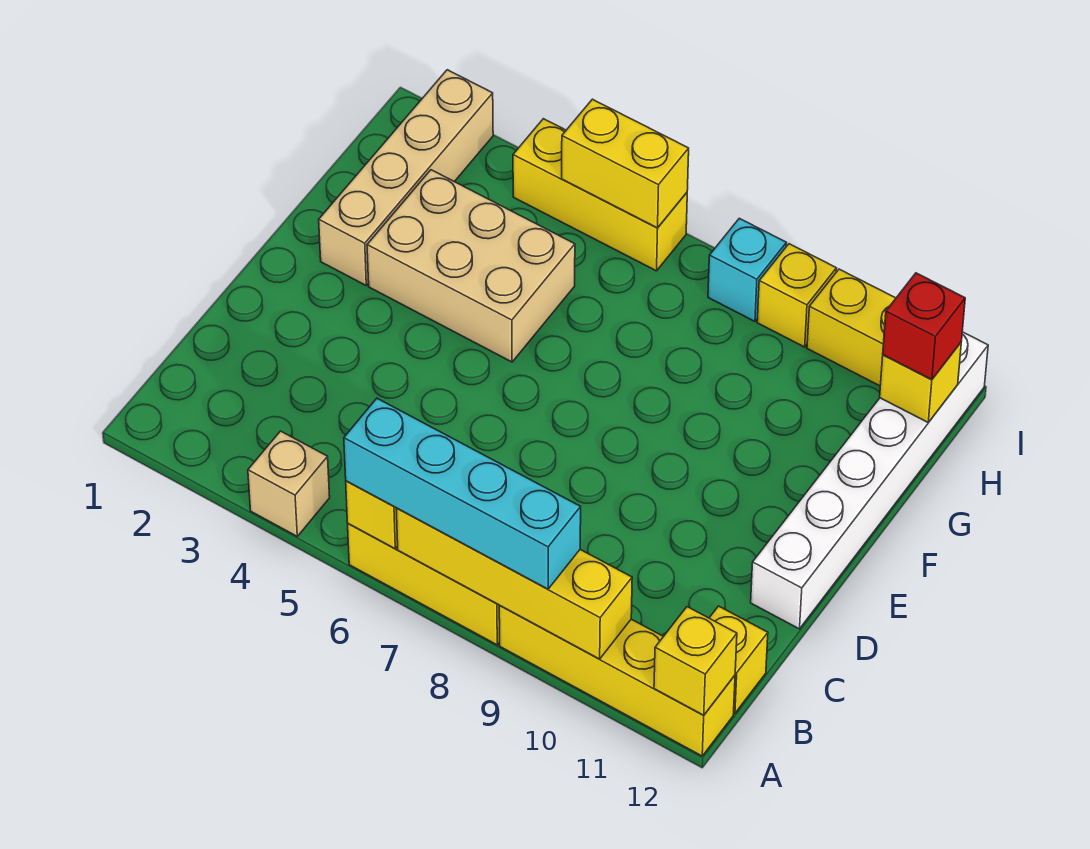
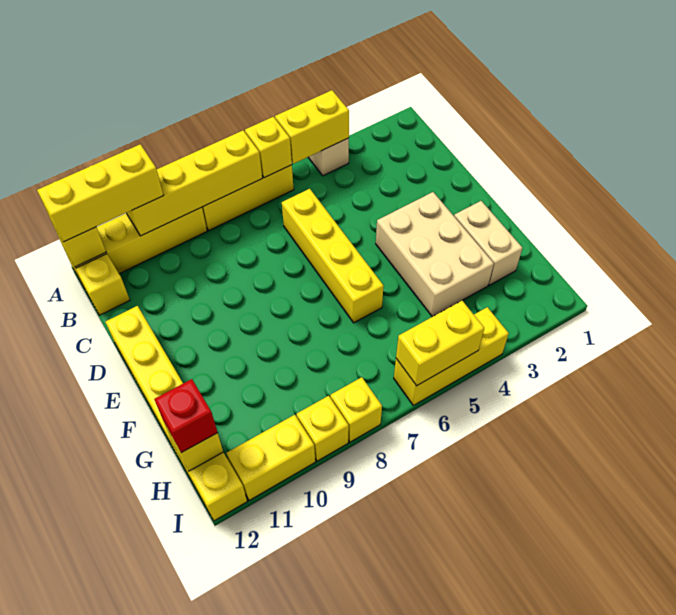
none -> yellow brick A4:A5 level 2
cyan brick A6:A9 level 3 -> none
none -> yellow brick A10:A12 level 3
none -> yellow brick C6:F6 level 1
white brick D12:I12 level 1 -> yellow brick D12:I12 level 1
tan brick F2:I2 level 1 -> tan brick F2:G2 level 1
tan brick F3:G5 level 1 -> tan brick E3:G4 level 1
cyan brick I8 level 1 -> yellow brick I8 level 1

